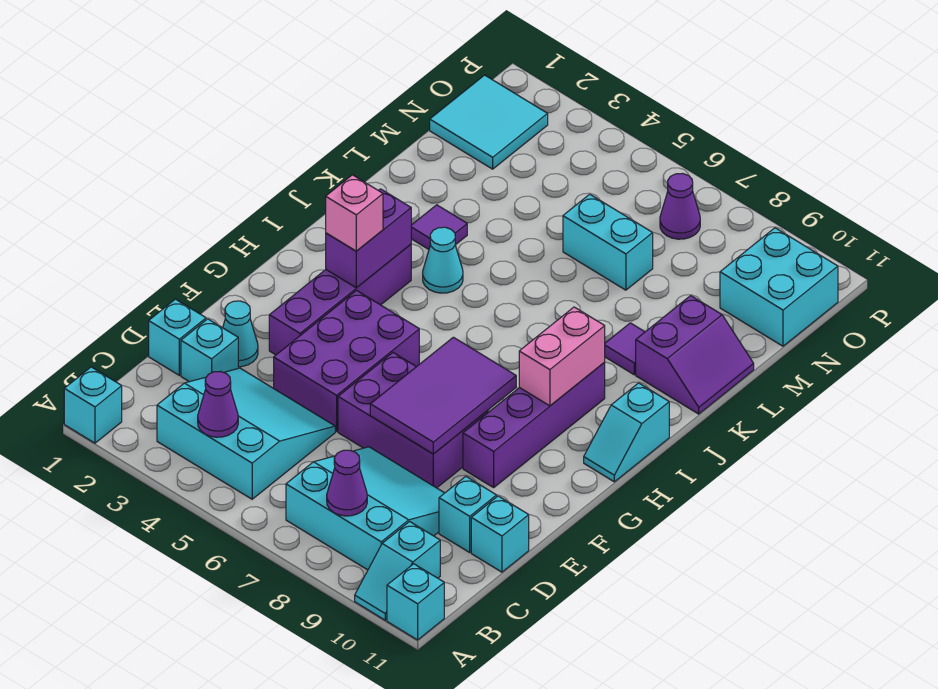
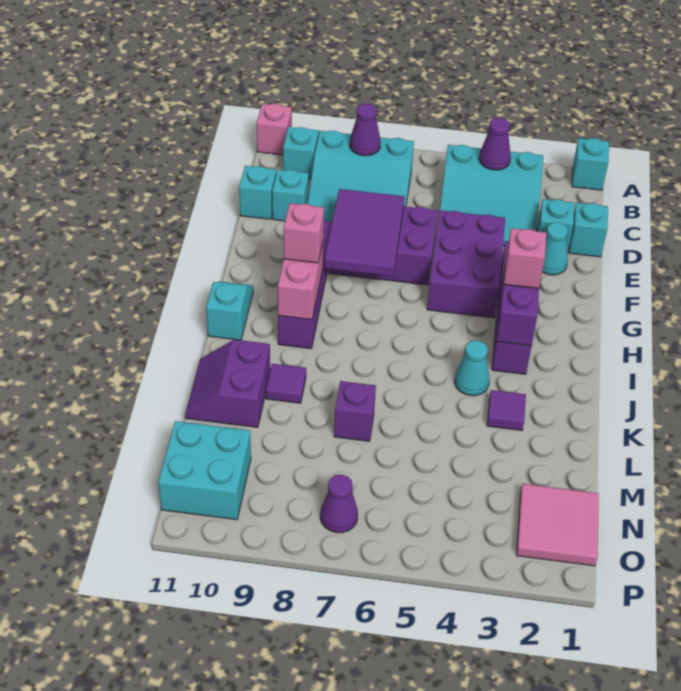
cyan brick A11 level 1 -> pink brick A11 level 1
none -> pink brick H9 level 3
none -> purple brick L7 level 1
cyan brick M6:M7 level 1 -> none
cyan tile N1:O2 level 1 -> pink tile N1:O2 level 1

